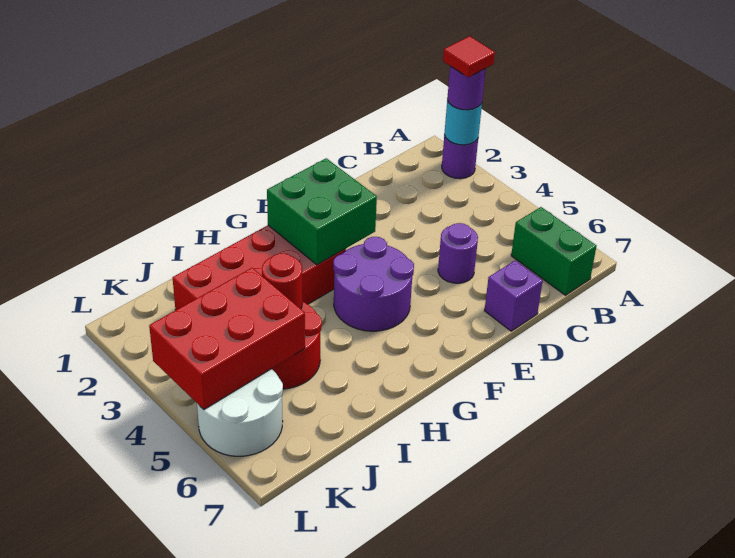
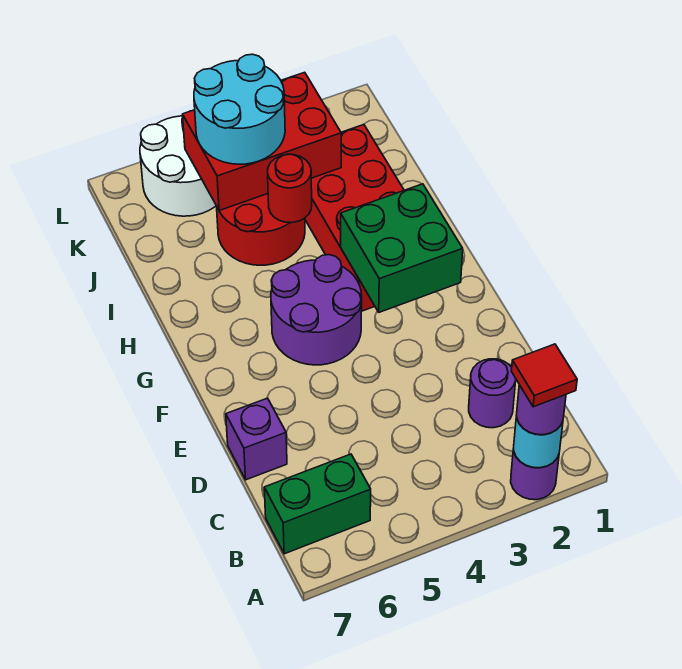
purple round brick D5 level 1 -> purple round brick C2 level 1
red brick J4:L5 level 2 -> red brick J3:K5 level 2
none -> cyan round brick J4:K5 level 3

